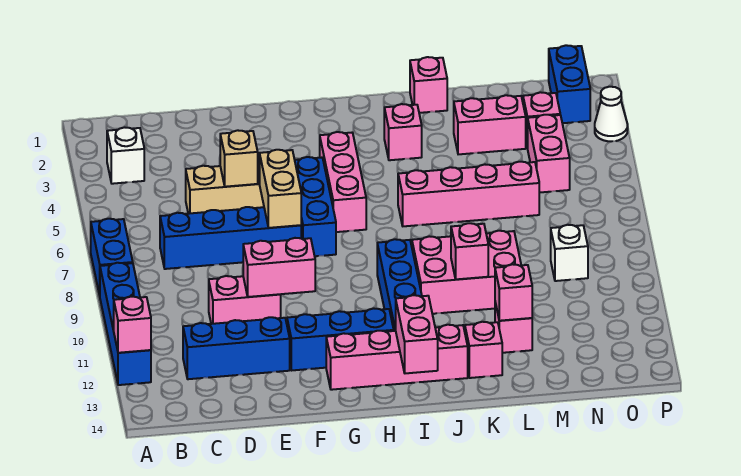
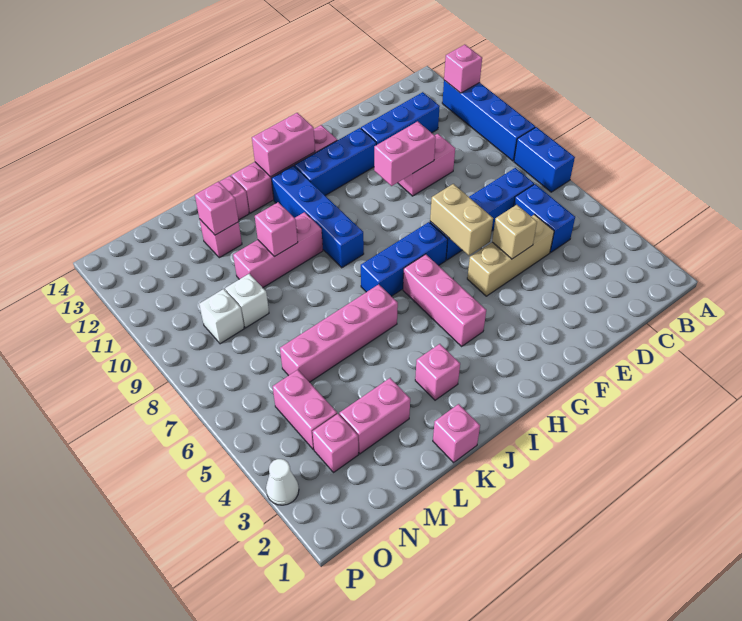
white brick B3 level 1 -> white brick M9 level 1
blue brick G5:G7 level 1 -> blue brick G7:I7 level 1
pink brick I13:I14 level 2 -> pink brick H13:I13 level 2
pink brick J9:L10 level 1 -> pink brick J10:L10 level 1
blue brick O1:O2 level 1 -> blue brick C5:C6 level 1

